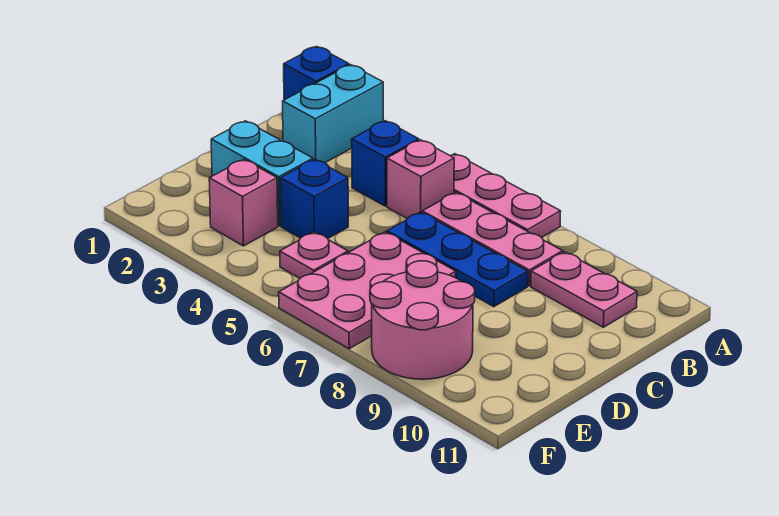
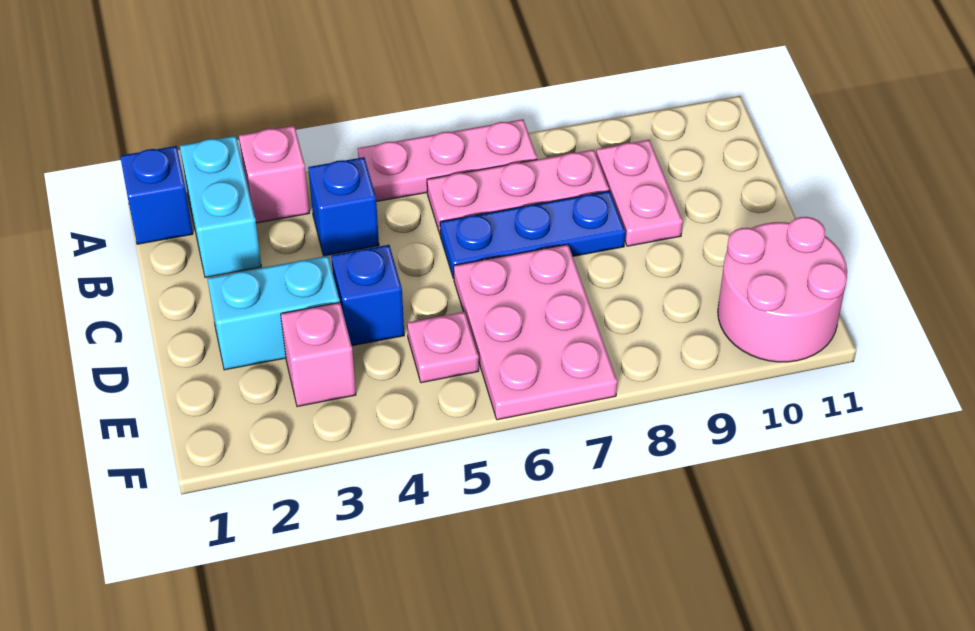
pink brick B5 level 1 -> pink brick A3 level 1
pink plate B9:B10 level 1 -> pink plate B9:C9 level 1
pink round brick E8:F9 level 1 -> pink round brick E10:F11 level 1

